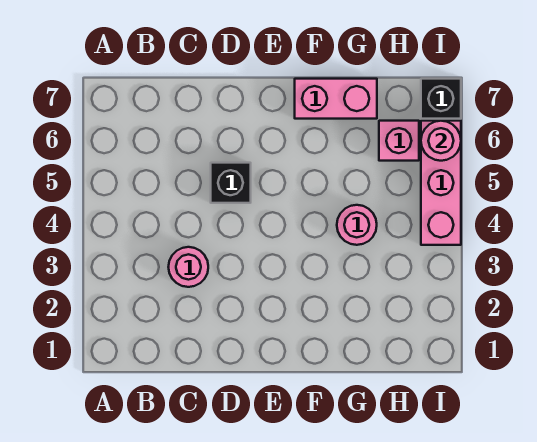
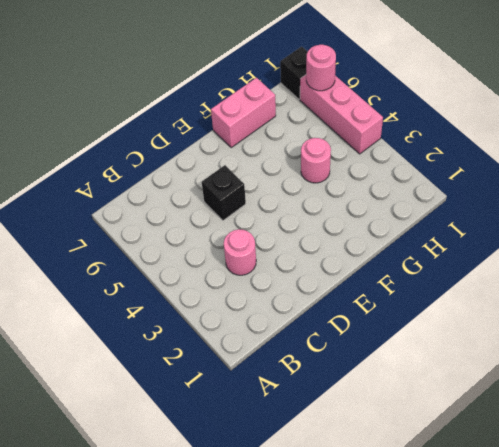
pink brick H6 level 1 -> none

